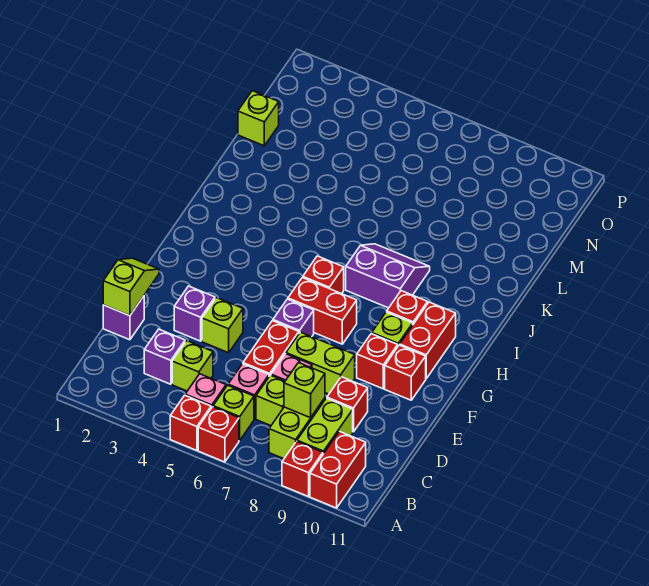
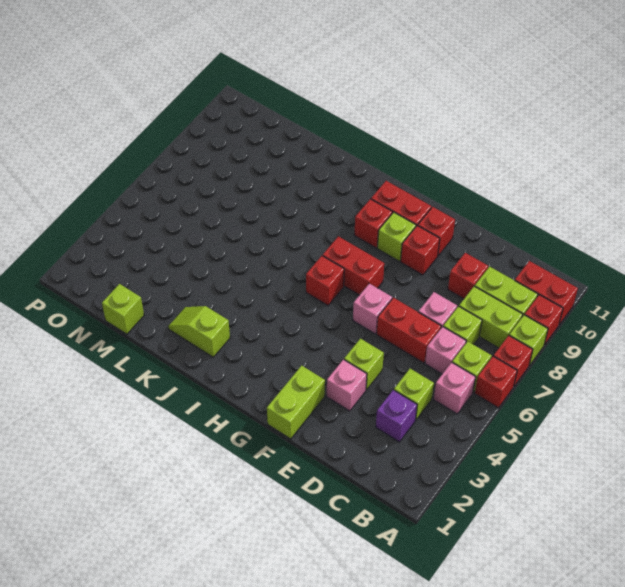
red brick A5 level 1 -> red brick A7 level 1
lime brick C8 level 2 -> lime brick A8 level 1
purple brick D1 level 1 -> none
lime slope D1:E1 level 2 top D -> lime slope J2:K2 level 1 top J
purple brick E3 level 1 -> pink brick E3 level 1
lime brick E7:E8 level 1 -> lime brick F1:F2 level 1
purple brick F6 level 1 -> pink brick F6 level 1
red brick G6:G7 level 1 -> red brick G7:H7 level 1
purple slope I7:J8 level 1 top I -> none

